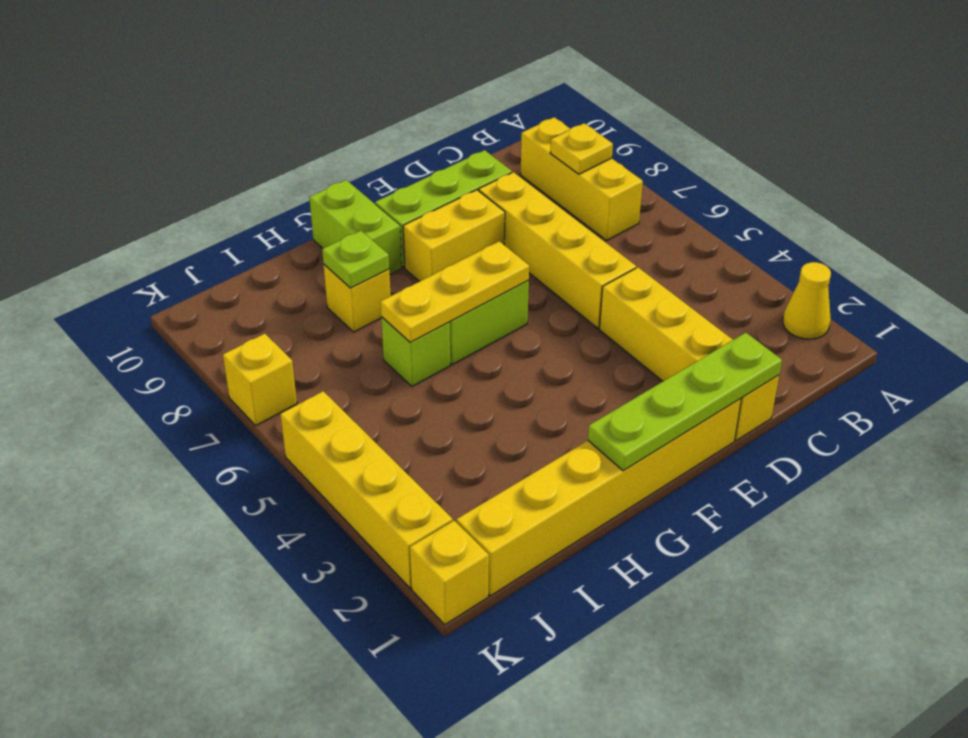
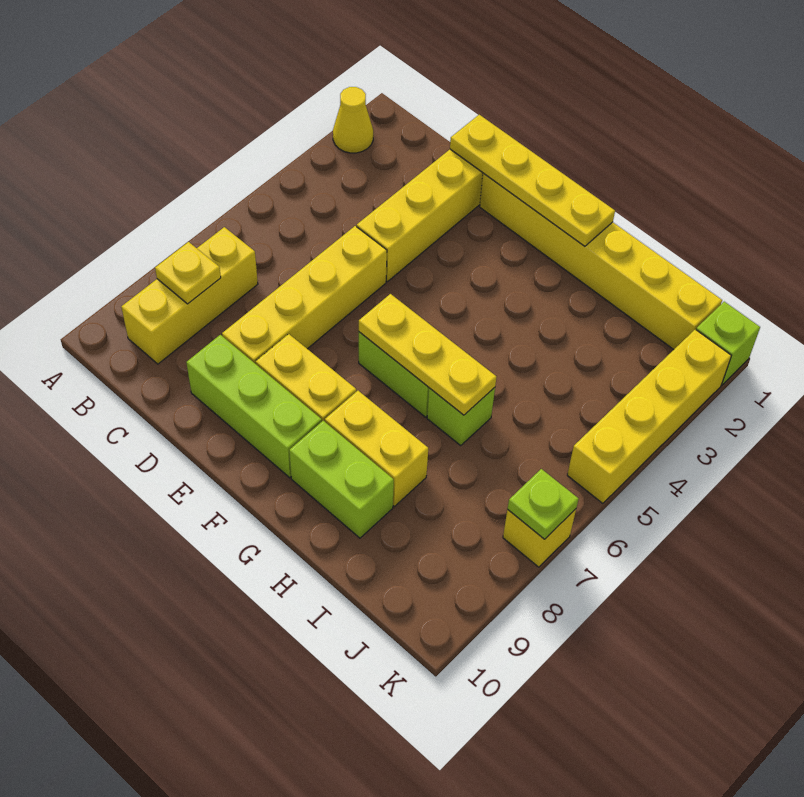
lime plate D1:G1 level 2 -> yellow plate D1:G1 level 2
lime brick G9:G10 level 1 -> lime brick G9:H9 level 1
yellow brick H8 level 1 -> yellow brick G8:H8 level 1
lime plate H8 level 2 -> lime plate K7 level 2
yellow brick K1 level 1 -> lime brick K1 level 1

